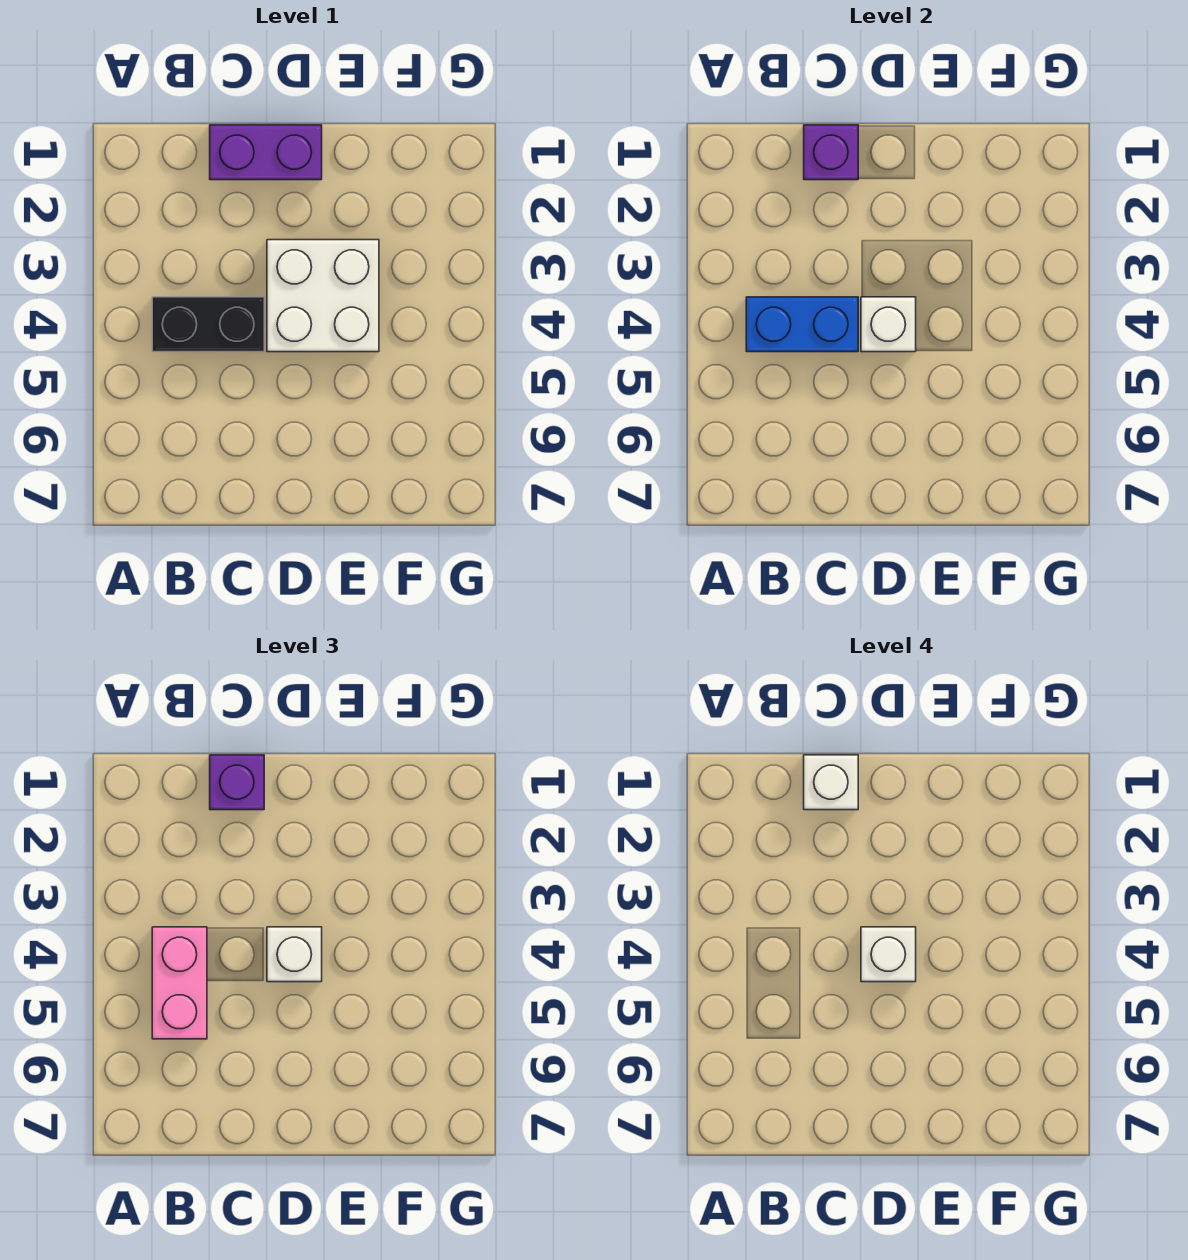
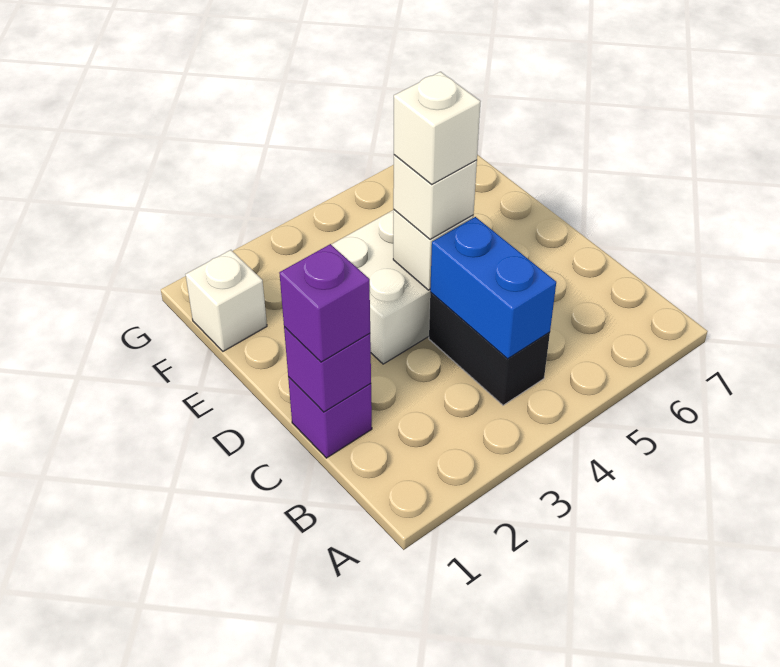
pink brick B4:B5 level 3 -> none
purple brick C1:D1 level 1 -> purple brick C1 level 1
white brick C1 level 4 -> white brick F1 level 1

